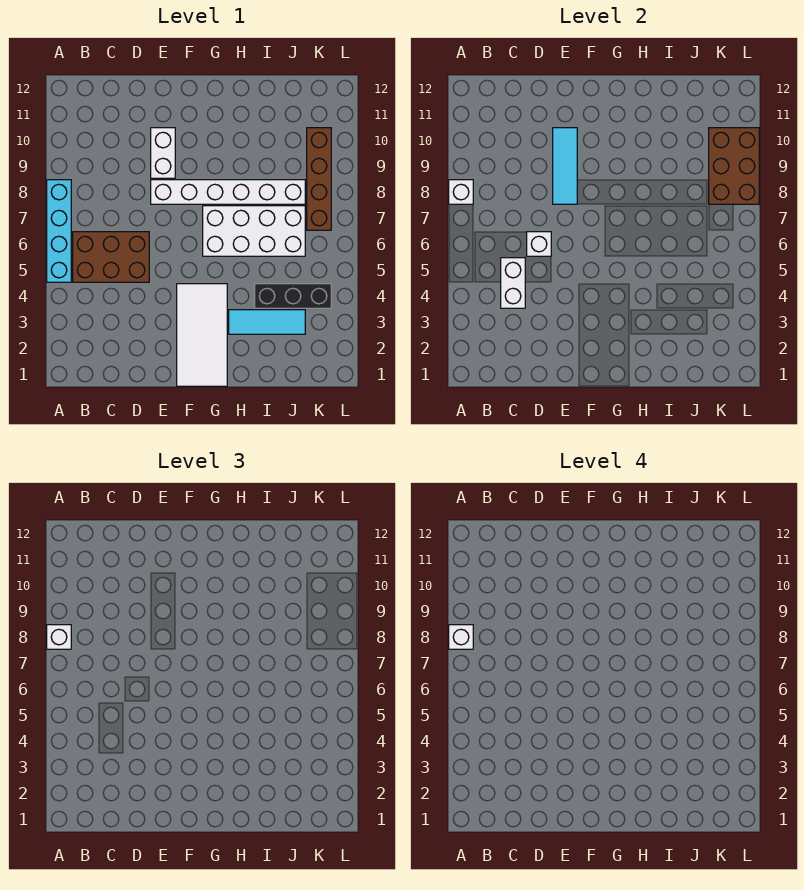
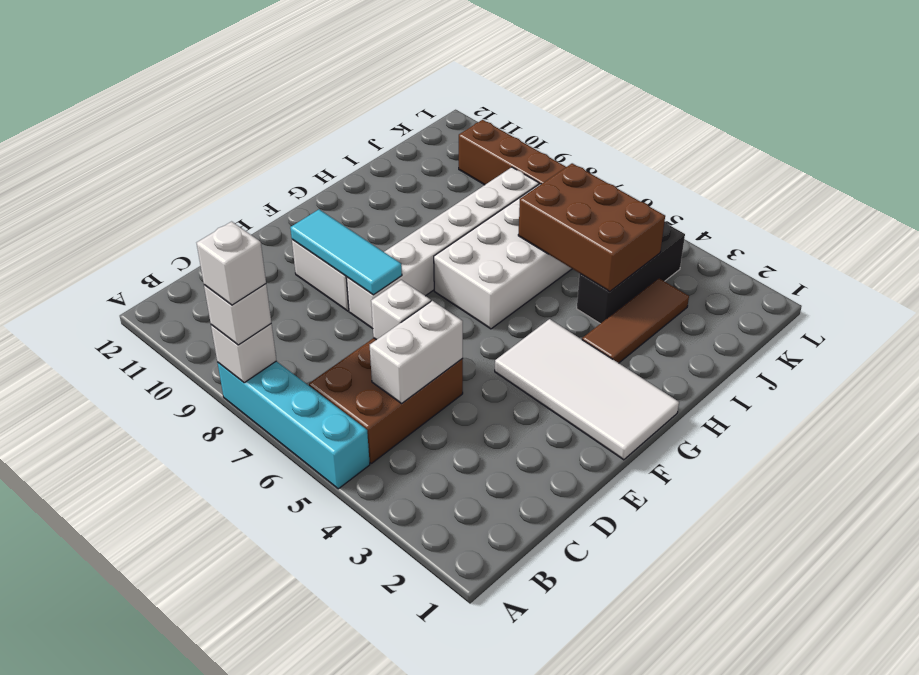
white brick C4:C5 level 2 -> white brick C5:D5 level 2
cyan tile H3:J3 level 1 -> brown tile H3:J3 level 1
brown brick K8:L10 level 2 -> brown brick I4:J6 level 2

